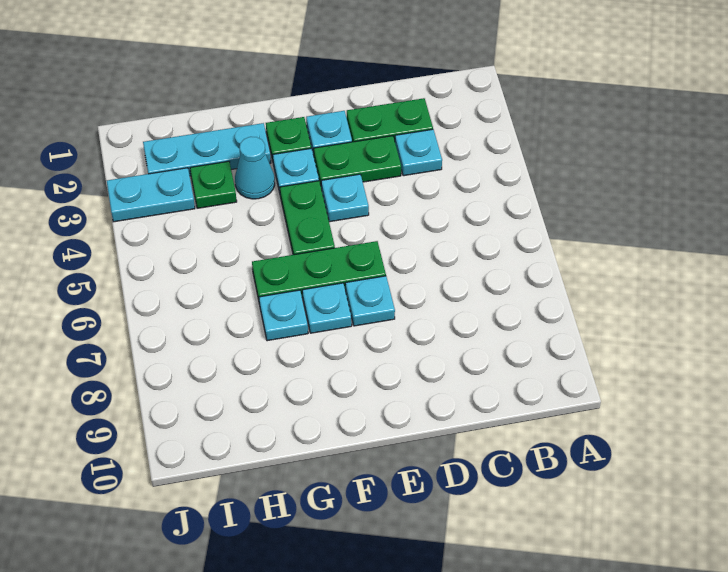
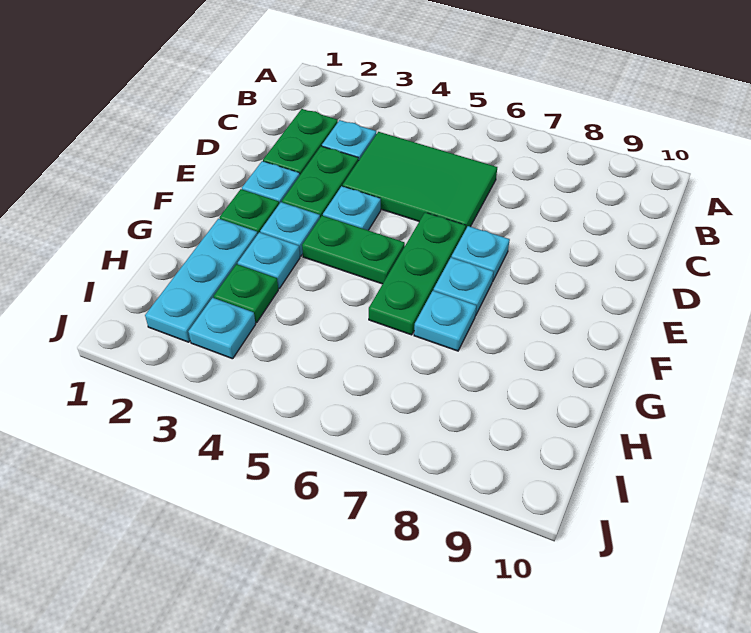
none -> green tile C4:D6 level 1
cyan cone G3 level 1 -> cyan plate G3 level 1
cyan plate I3:J3 level 1 -> cyan plate I3 level 1

